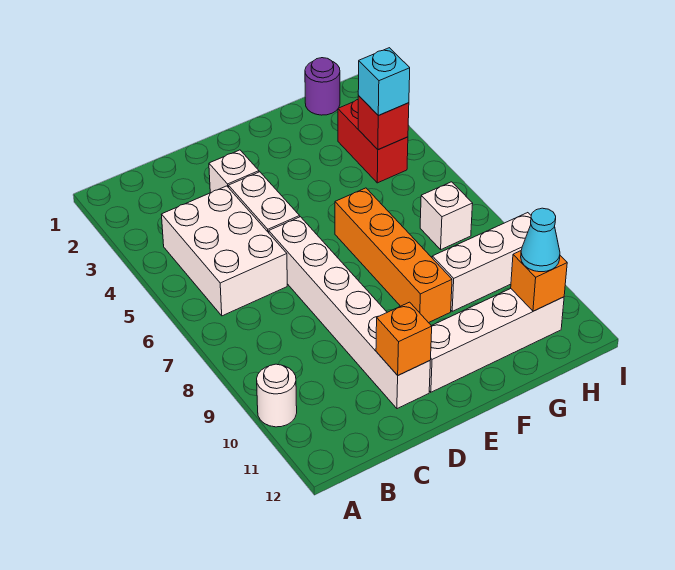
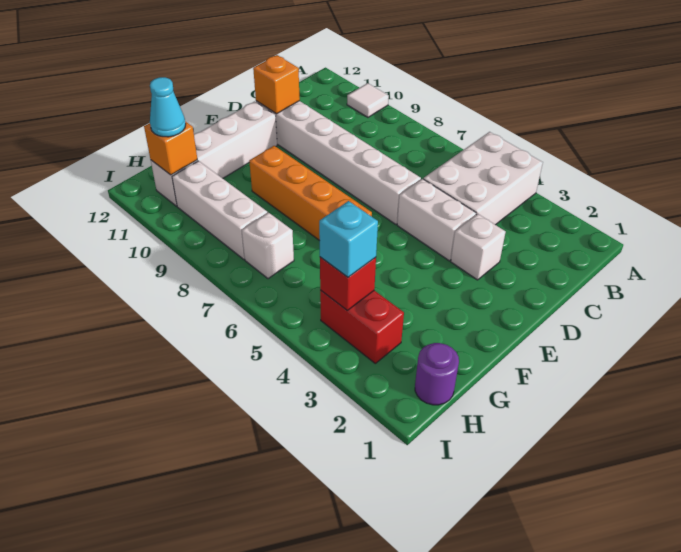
white round brick A10 level 1 -> white tile A10 level 1
white brick B4:C6 level 1 -> white brick A4:C5 level 1
white brick G9:I9 level 1 -> white brick H8:H10 level 1

